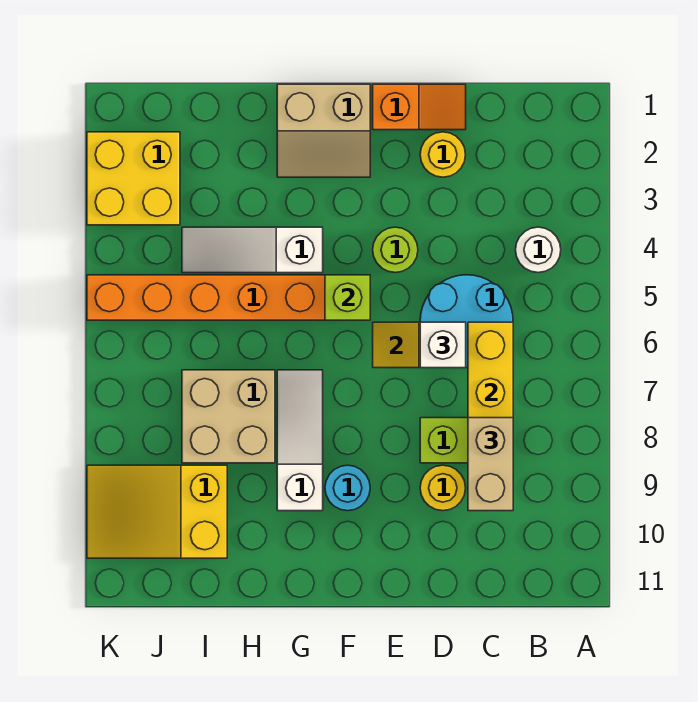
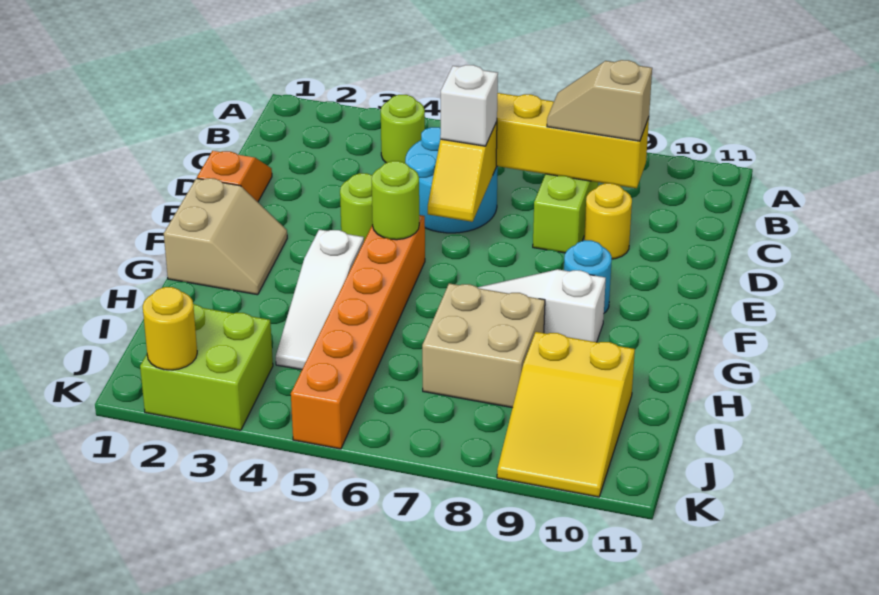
white round brick B4 level 1 -> lime round brick B4 level 1
tan brick C8:C9 level 3 -> tan slope C8:C9 level 3 top 9
yellow round brick D2 level 1 -> yellow round brick K2 level 2
lime brick F5 level 2 -> lime round brick F5 level 2
yellow brick J2:K3 level 1 -> lime brick J2:K3 level 1

